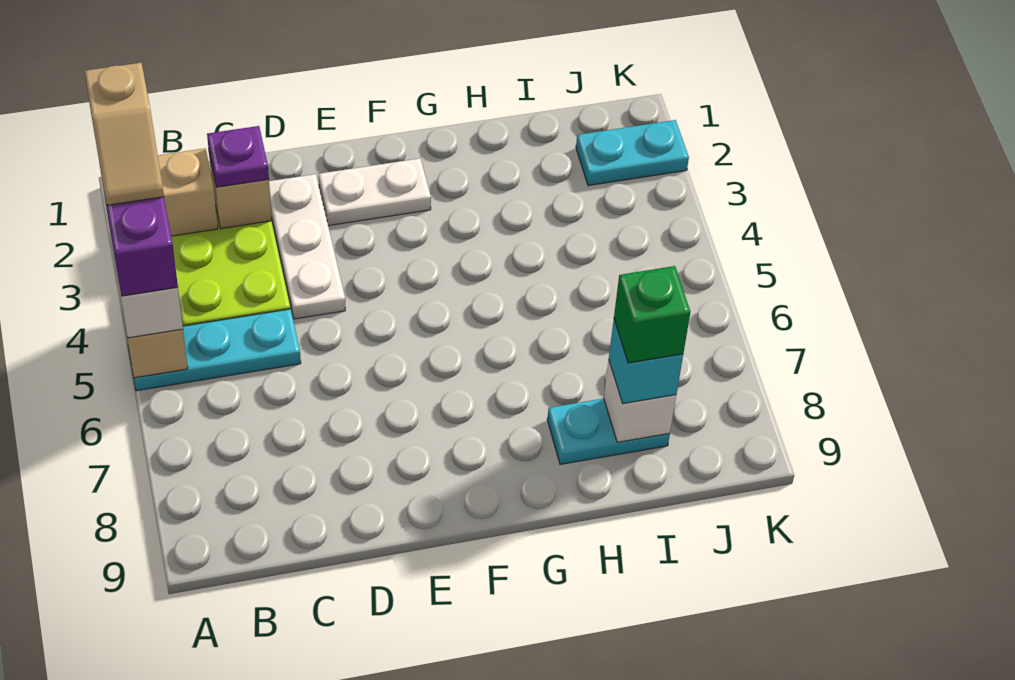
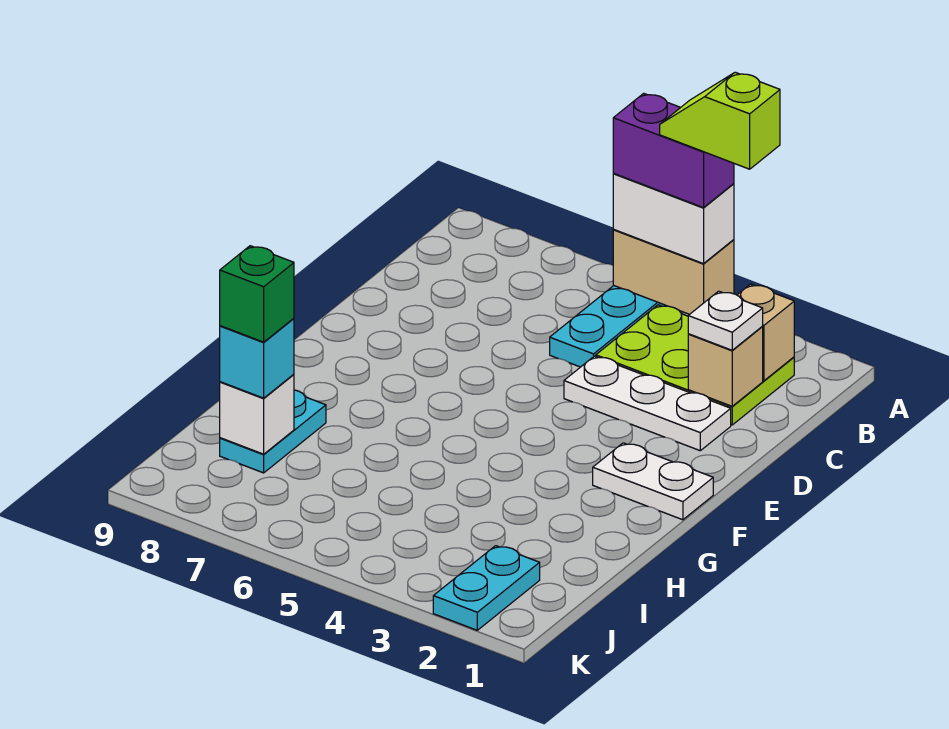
tan slope A3:A4 level 5 top 3 -> lime slope A3:A4 level 5 top 3
purple plate C2 level 3 -> white plate C2 level 3
white plate E2:F2 level 1 -> white plate F1:F2 level 1

